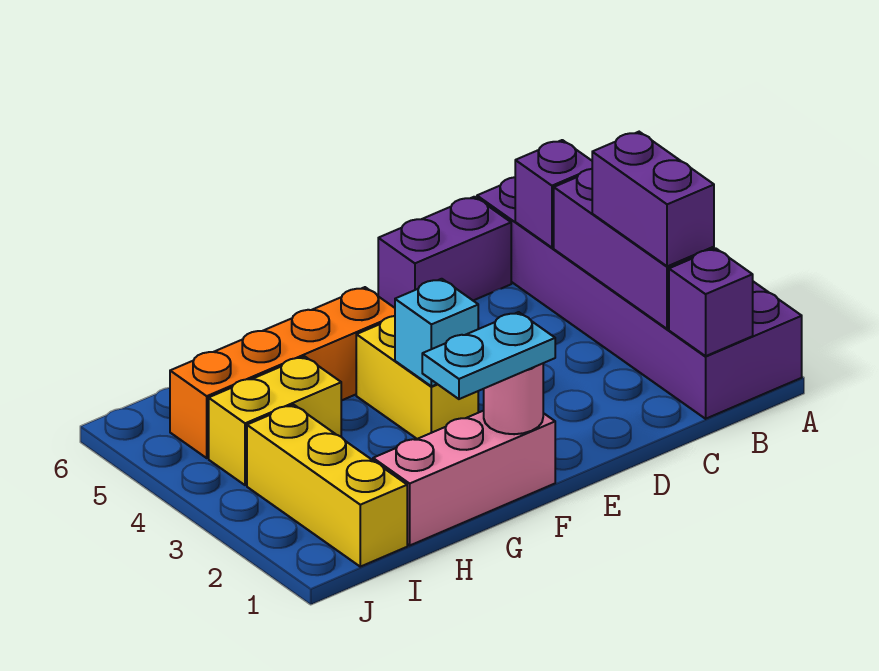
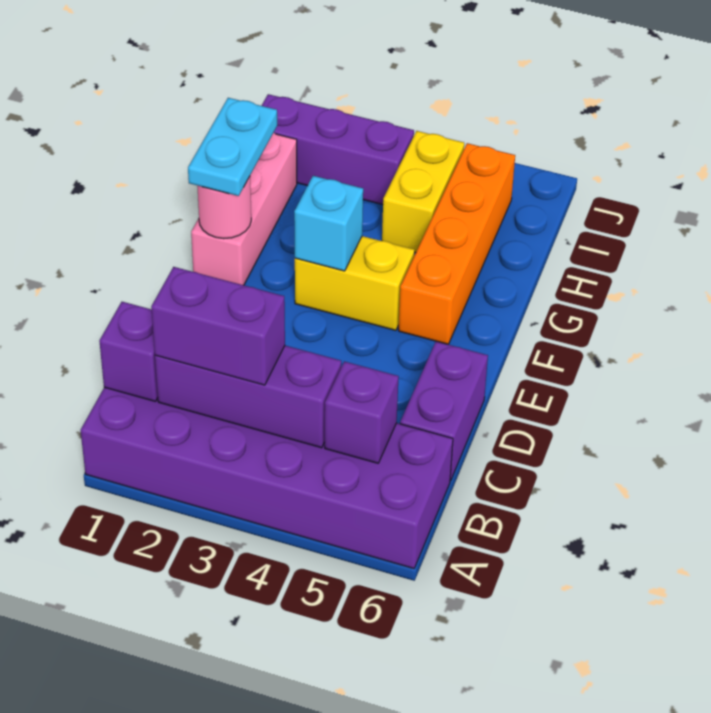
yellow brick I1:I3 level 1 -> purple brick I1:I3 level 1

